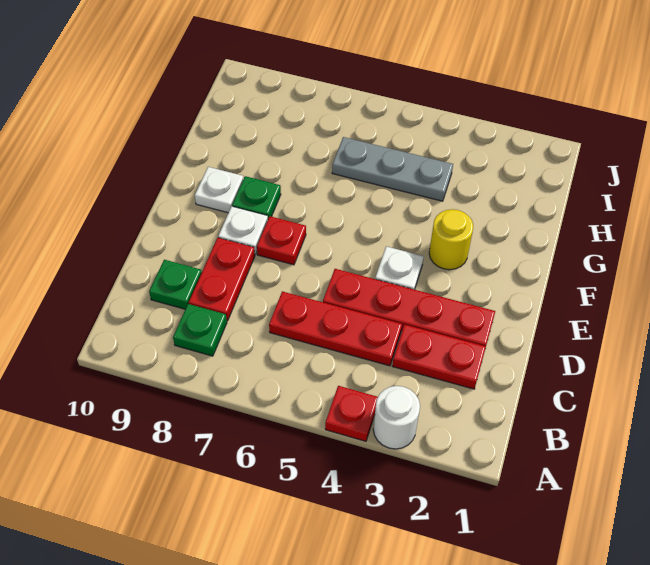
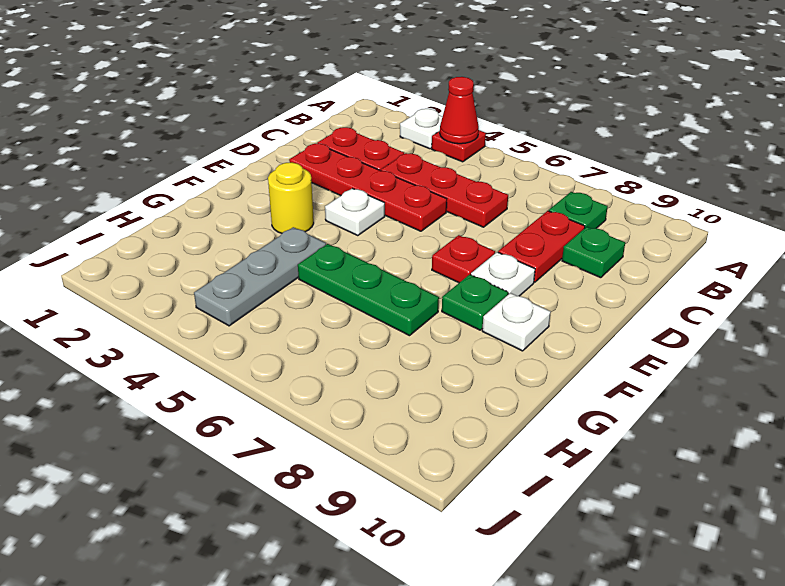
white round brick A3 level 1 -> white plate A3 level 1
none -> red cone A4 level 2
none -> green plate G5:G7 level 1
grey plate H4:H6 level 1 -> grey plate G4:I4 level 1

